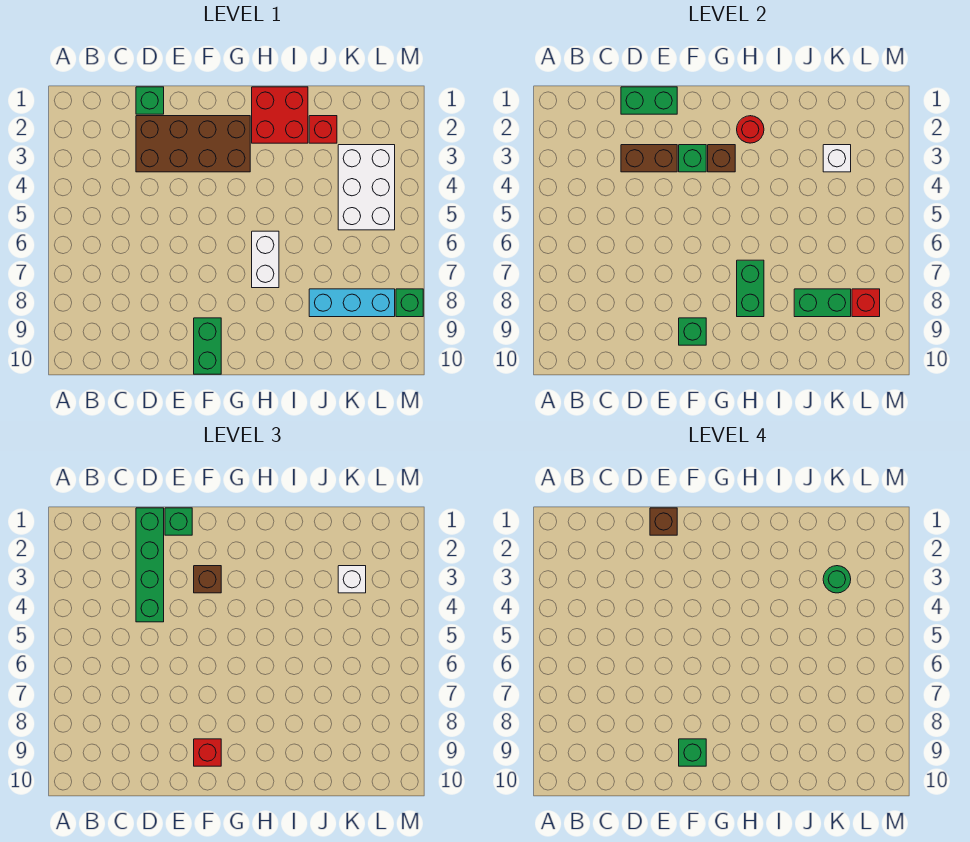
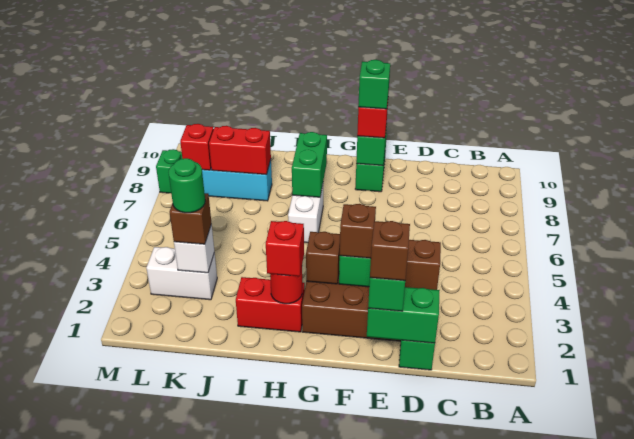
green brick D1:D4 level 3 -> none
red brick H1:I2 level 1 -> red brick H2:I2 level 1
red brick J2 level 1 -> red brick H2 level 3
green brick J8:K8 level 2 -> red brick J8:K8 level 2
white brick K3:L5 level 1 -> white brick K3:L3 level 1
white brick K3 level 3 -> brown brick K3 level 3

